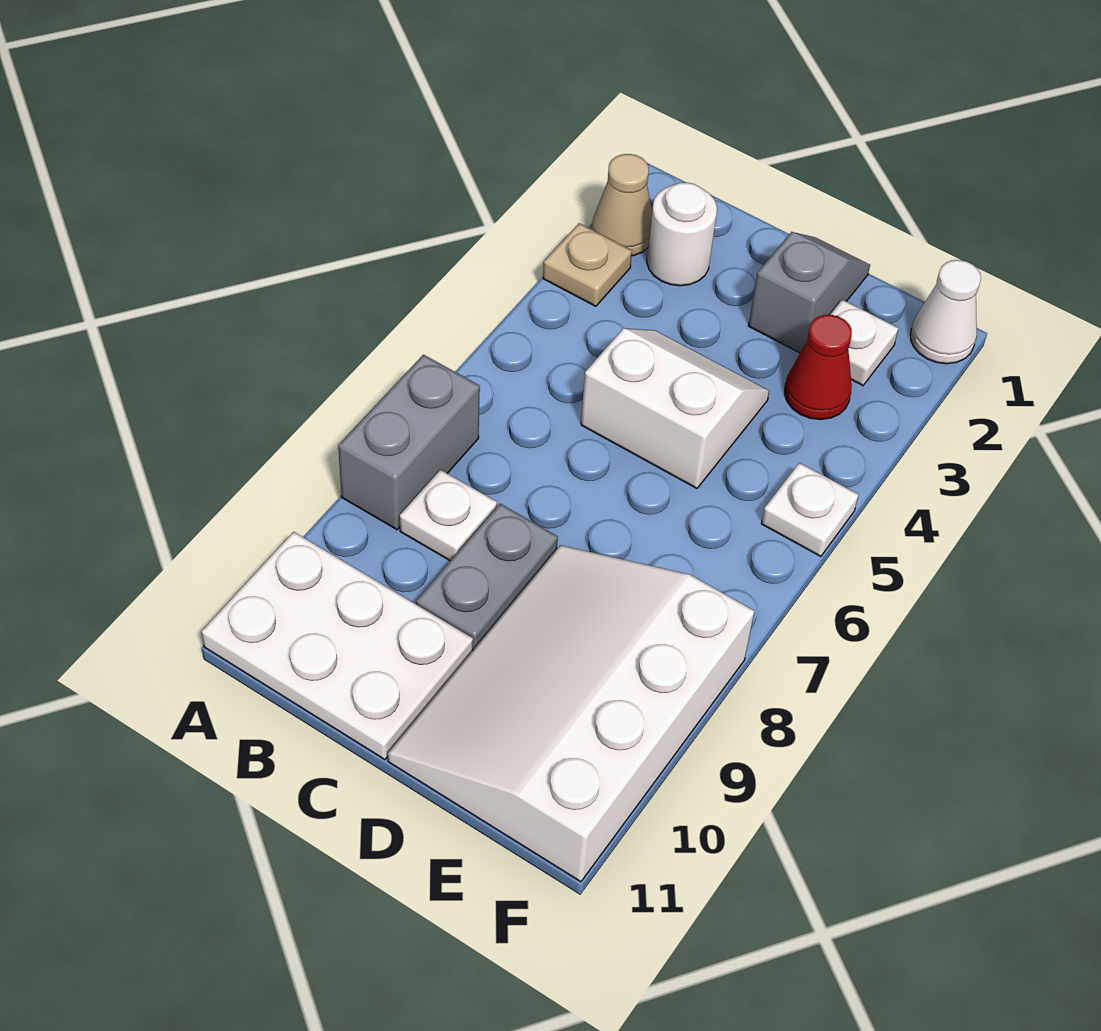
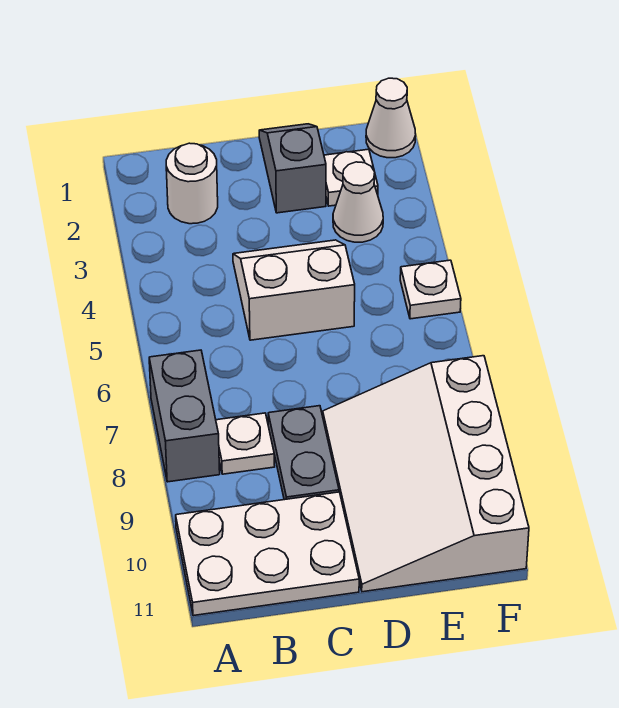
tan cone A2 level 1 -> none
tan plate A3 level 1 -> none
red cone E3 level 1 -> white cone E3 level 1

